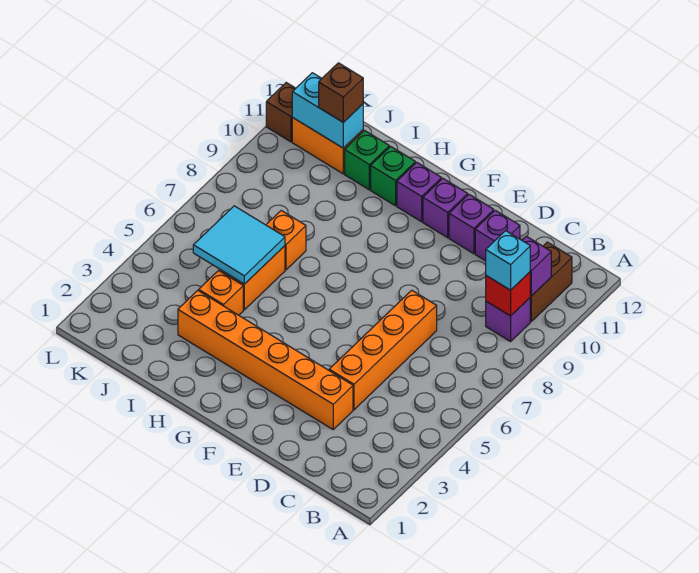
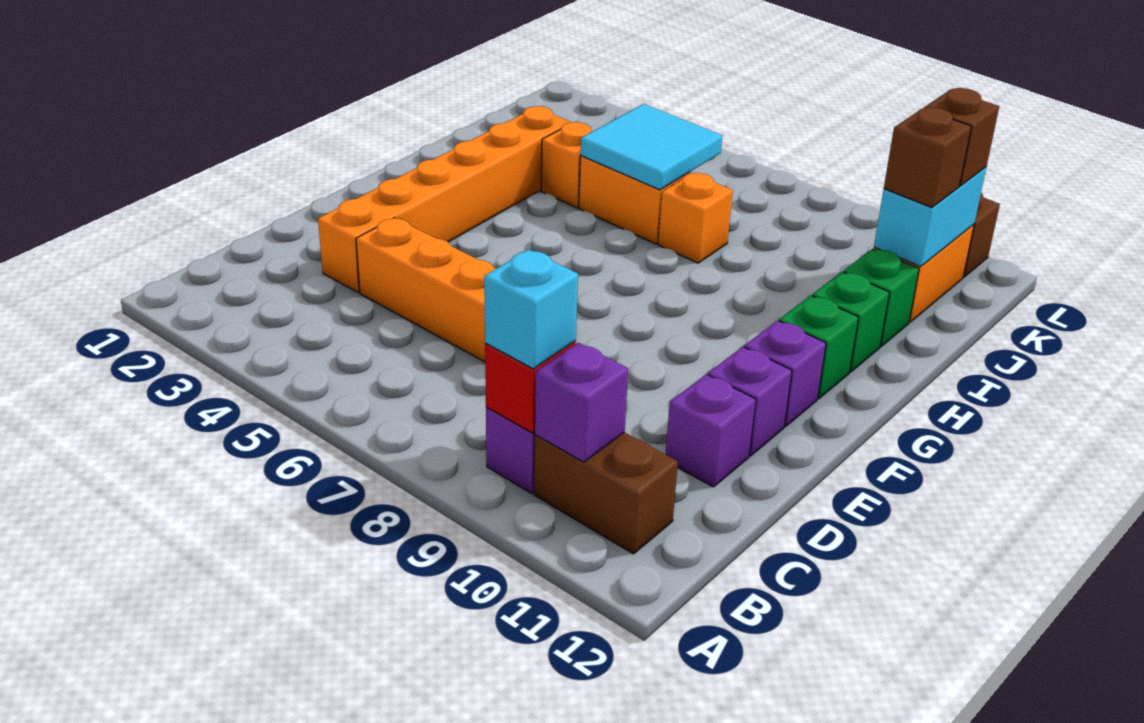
purple brick G11 level 1 -> green brick G11 level 1
none -> brown brick K11 level 3

